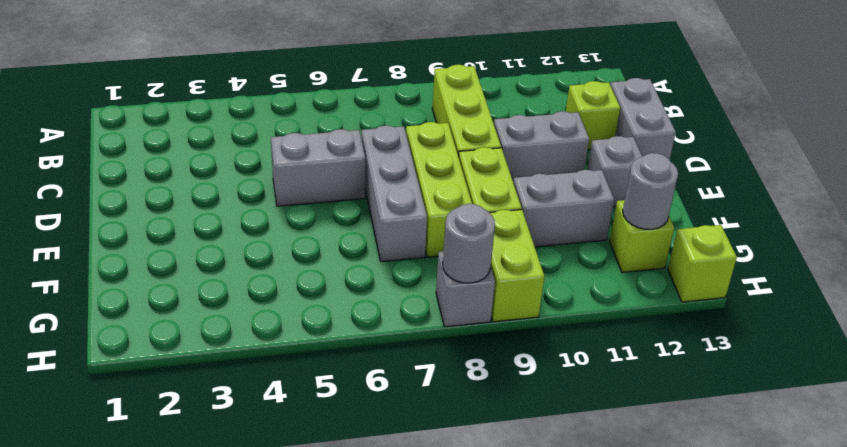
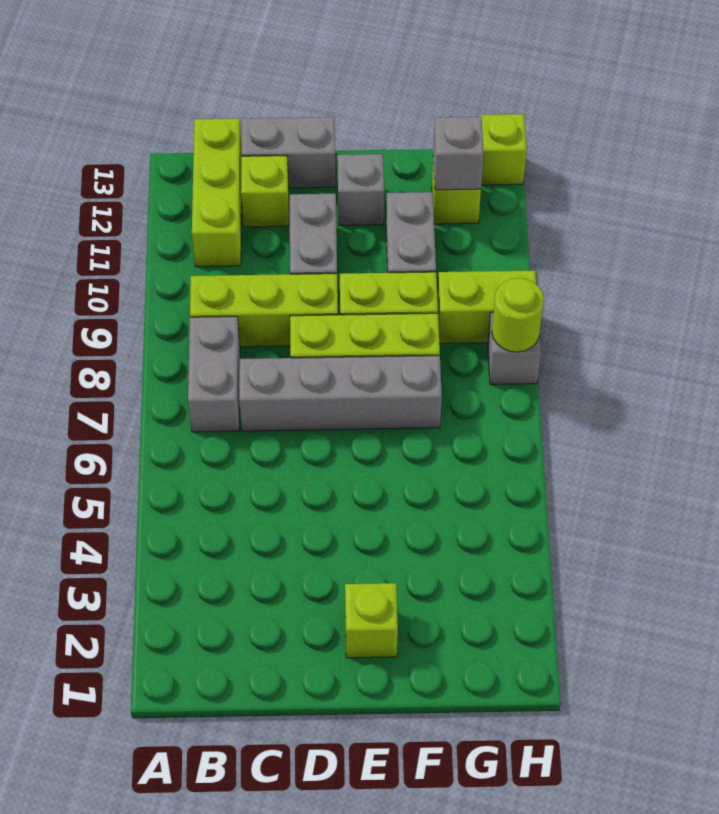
none -> lime brick B11:B13 level 1
grey brick D5:D6 level 1 -> grey brick B7:B8 level 1
grey brick D7:F7 level 1 -> grey brick C7:F7 level 1
none -> lime brick E2 level 1
grey round brick G12 level 2 -> grey brick G12 level 2
grey round brick H8 level 2 -> lime round brick H8 level 2

